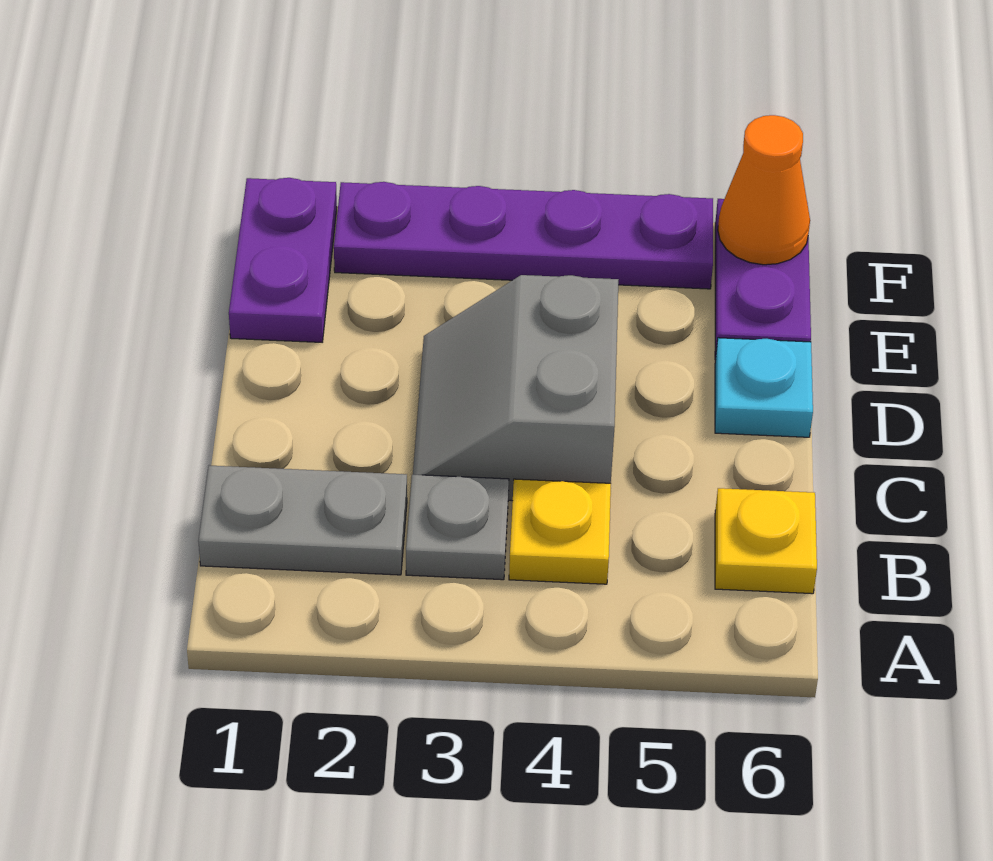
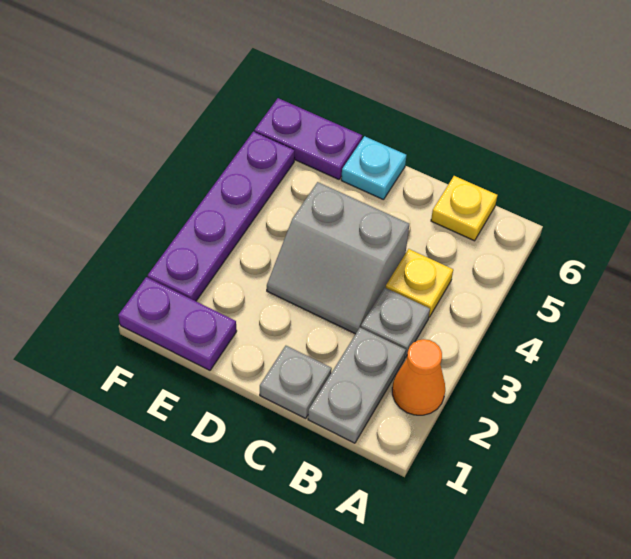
none -> grey plate C1 level 1
orange cone F6 level 2 -> orange cone A2 level 1

